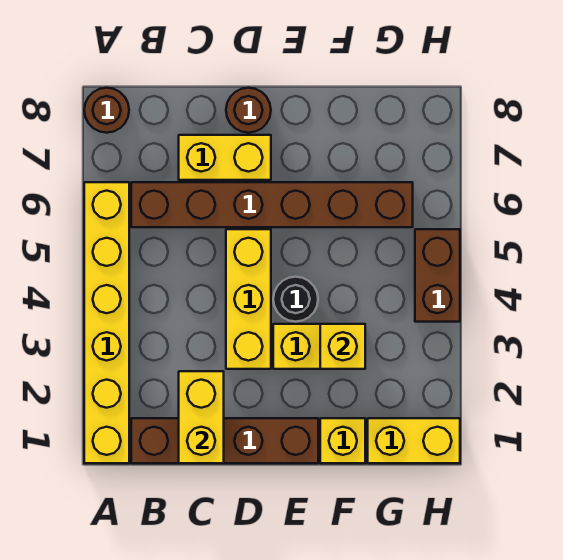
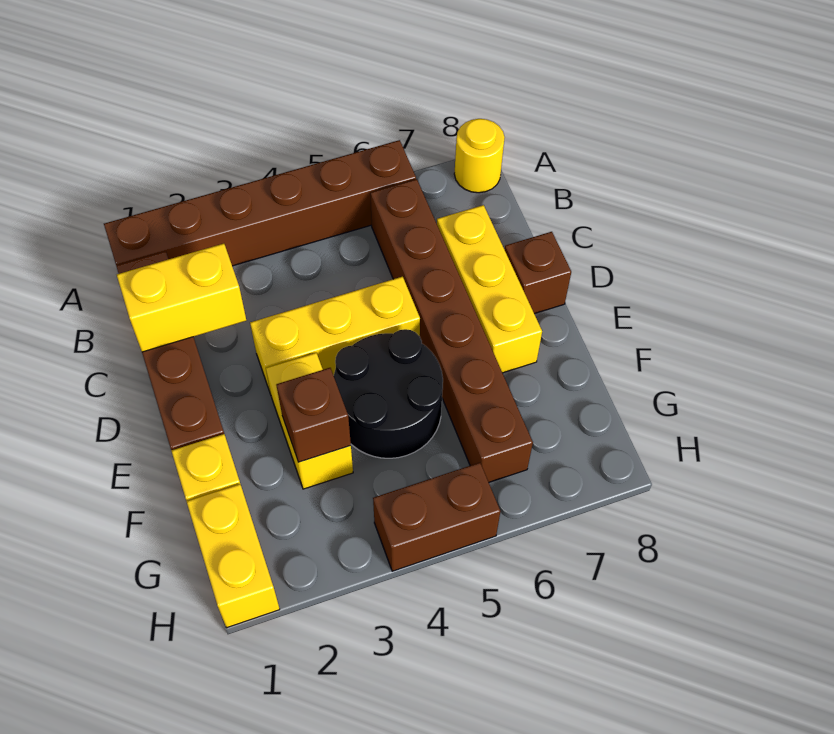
yellow brick A1:A6 level 1 -> brown brick A1:A6 level 1
brown round brick A8 level 1 -> yellow round brick A8 level 1
yellow brick C7:D7 level 1 -> yellow brick C7:E7 level 1
brown round brick D8 level 1 -> brown brick D8 level 1
black round brick E4 level 1 -> black round brick E4:F5 level 1
yellow brick F3 level 2 -> brown brick F3 level 2

